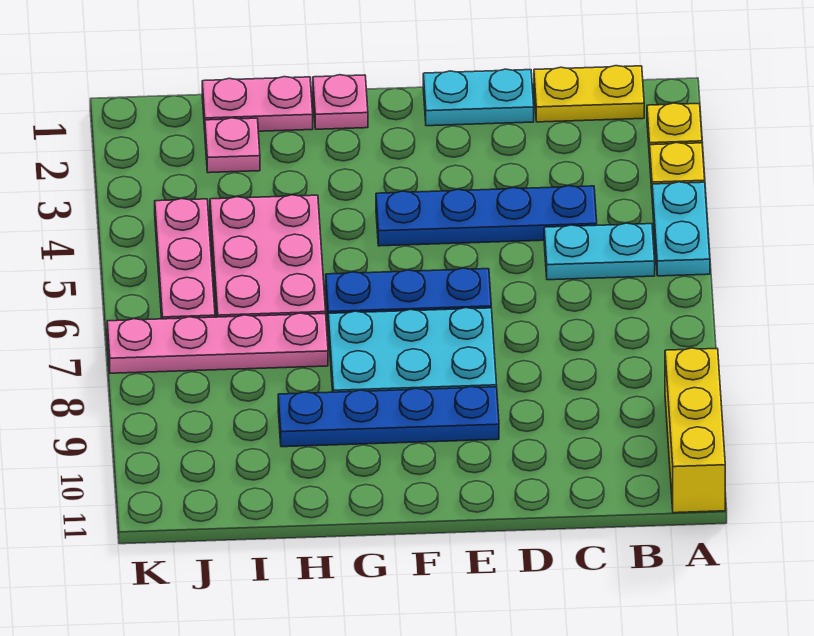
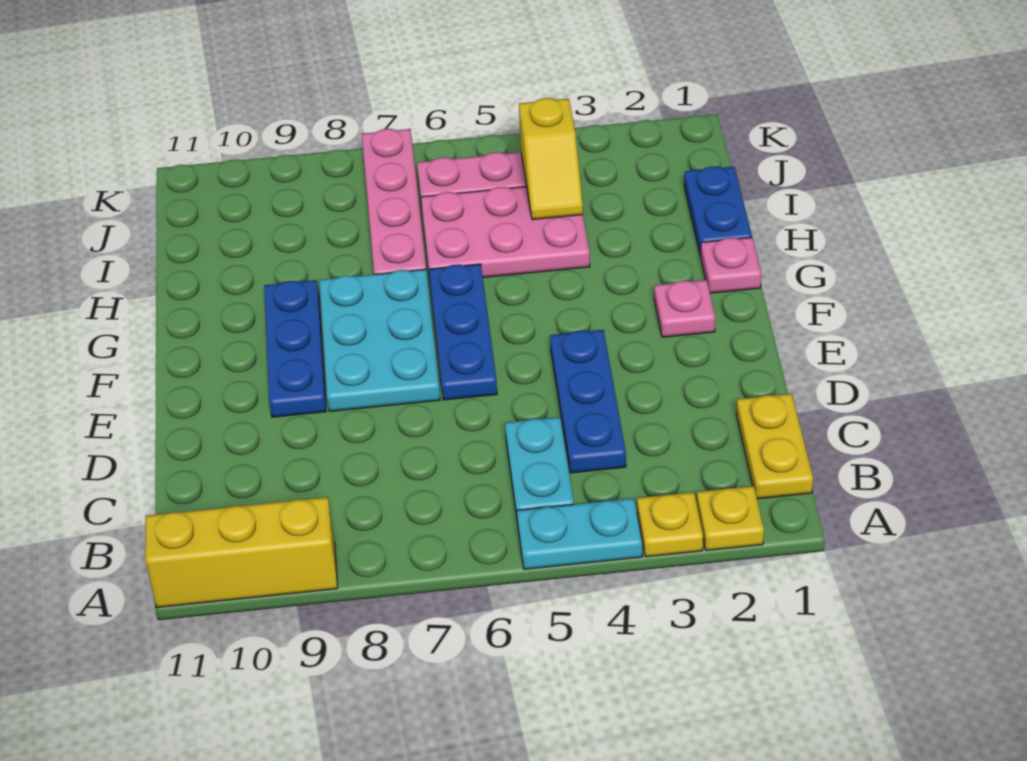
blue plate C4:F4 level 1 -> blue plate C4:E4 level 1
cyan plate D1:E1 level 1 -> none
blue plate E9:H9 level 1 -> blue plate E9:G9 level 1
pink plate H1:I1 level 1 -> blue plate H1:I1 level 1
pink plate I2 level 1 -> pink plate F2 level 1
none -> yellow slope I4:J4 level 2 top J

